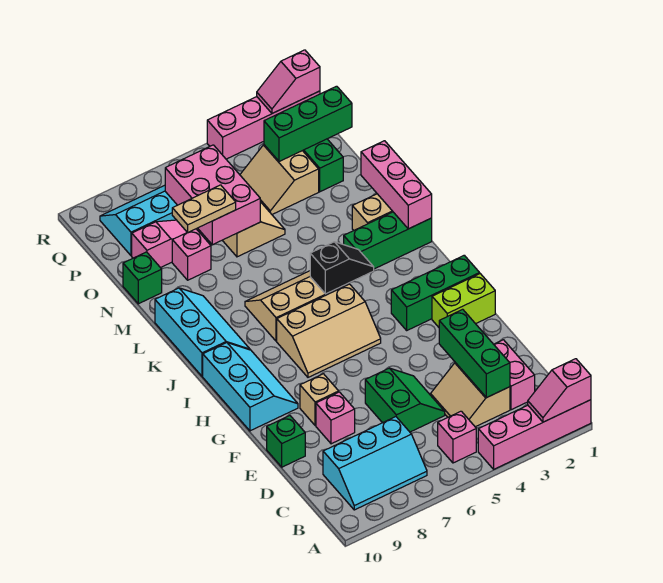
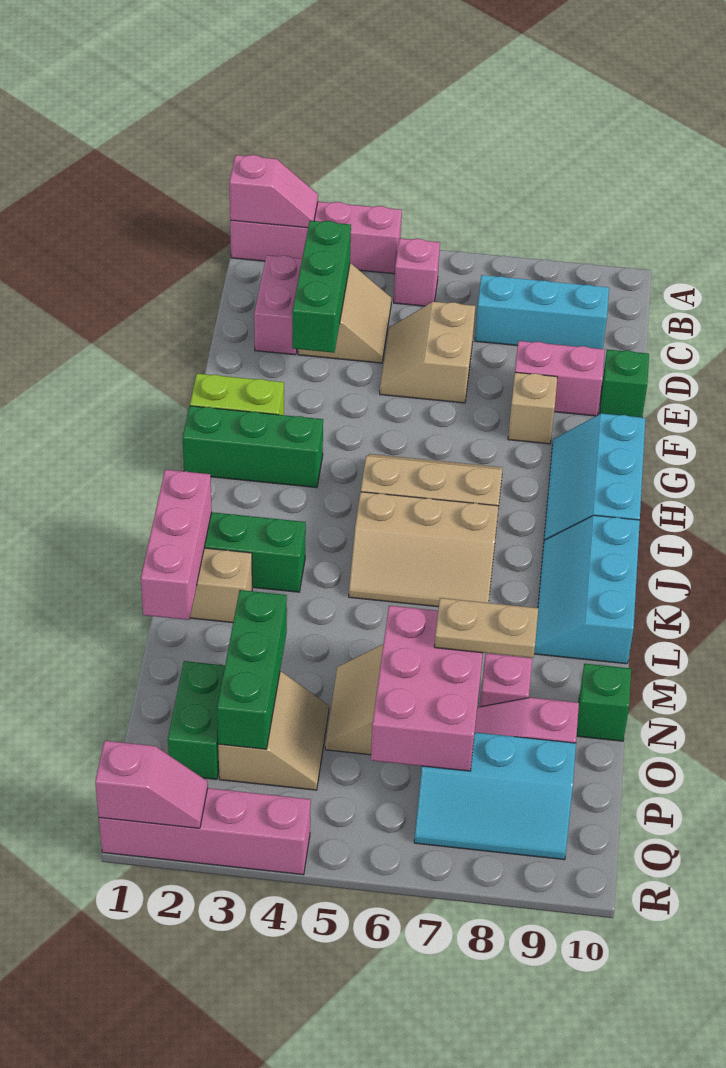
green slope D5:E6 level 1 top 6 -> tan slope D5:E6 level 1 top 6
pink brick E8 level 1 -> pink brick E8:E9 level 1
black slope J4:J5 level 2 top 5 -> none
green brick P1:P3 level 2 -> green brick N3:P3 level 2

